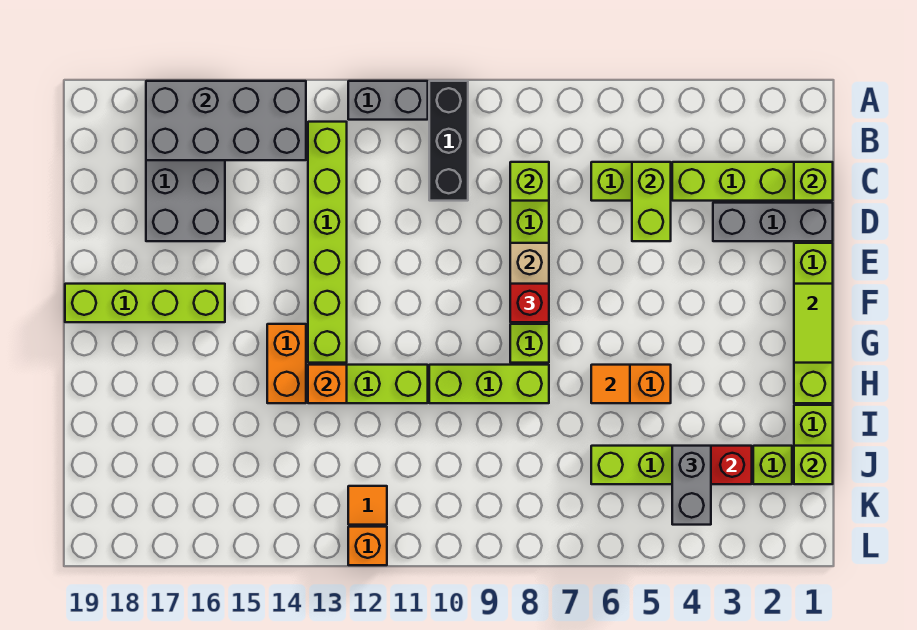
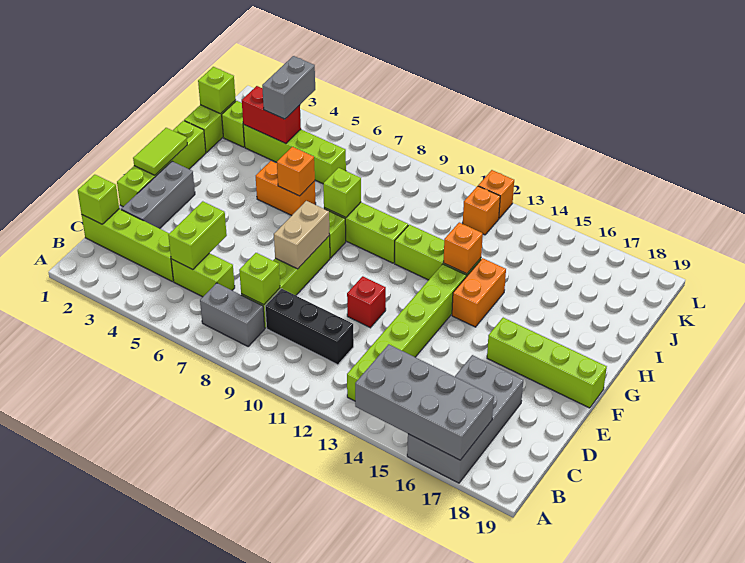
black brick A10:C10 level 1 -> black brick C9:C11 level 1
grey brick A11:A12 level 1 -> grey brick B7:B8 level 1
grey brick D1:D3 level 1 -> grey brick D2:F2 level 1
red brick F8 level 3 -> red brick E11 level 1
orange tile H6 level 2 -> orange brick H6 level 2
none -> lime brick H8 level 2
orange tile K12 level 1 -> orange brick K12 level 1

